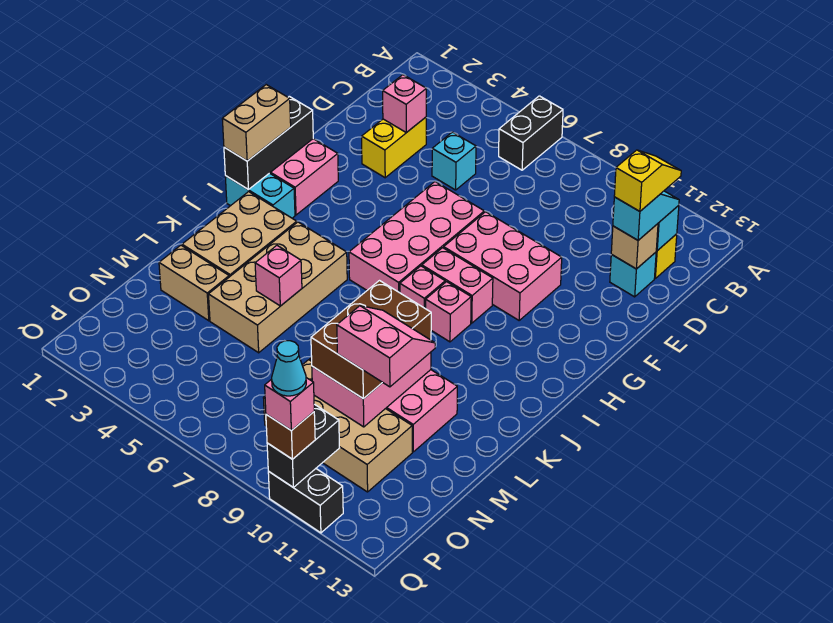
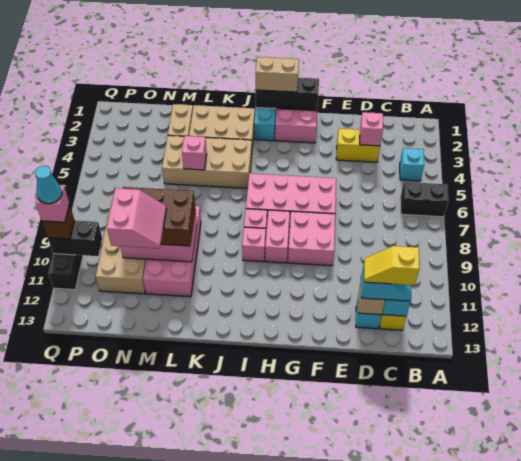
yellow slope C12:D12 level 4 top D -> yellow slope C12:D12 level 4 top C
cyan brick D5 level 1 -> cyan brick B4 level 1
pink brick F8:G10 level 1 -> pink brick F8:G9 level 1

